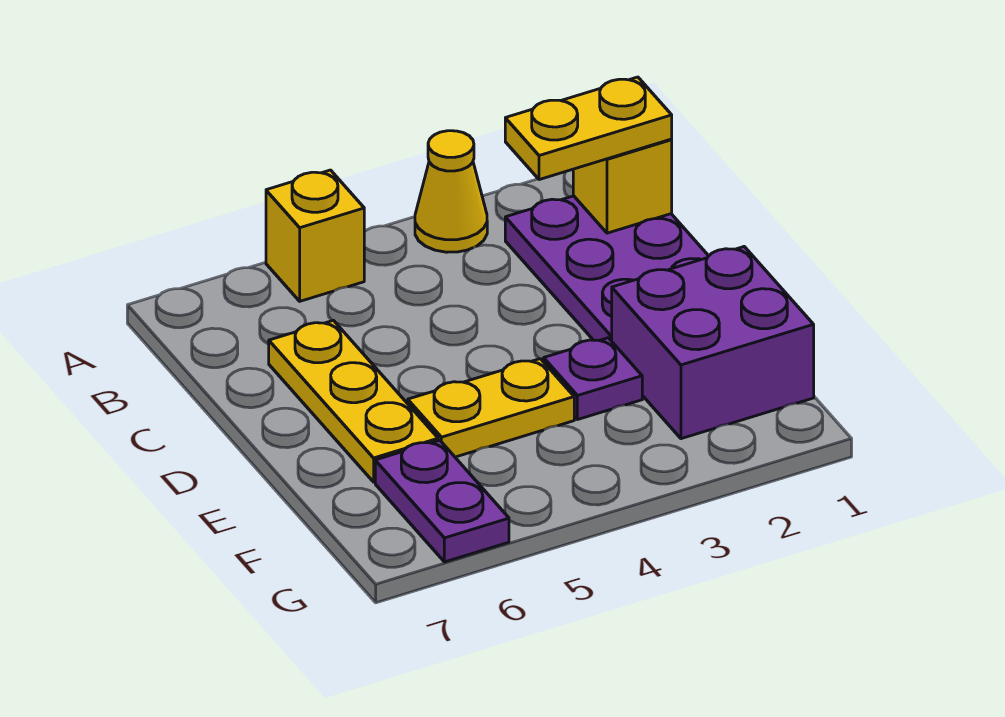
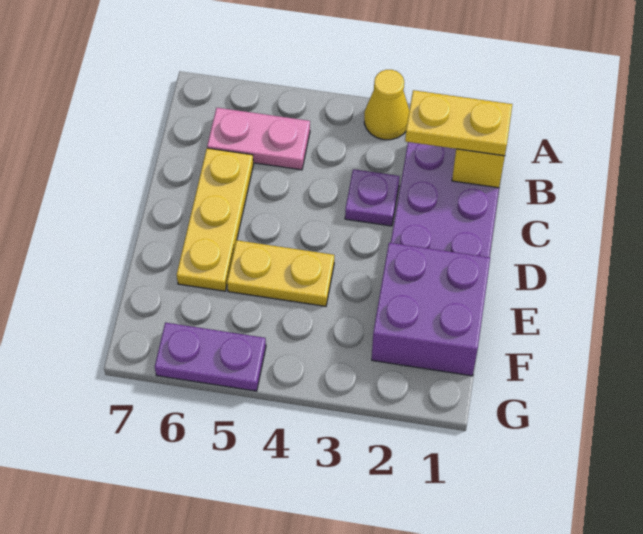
yellow brick A5 level 1 -> none
none -> pink plate B5:B6 level 1
purple plate E3 level 1 -> purple plate C3 level 1
purple plate F6:G6 level 1 -> purple plate G5:G6 level 1

